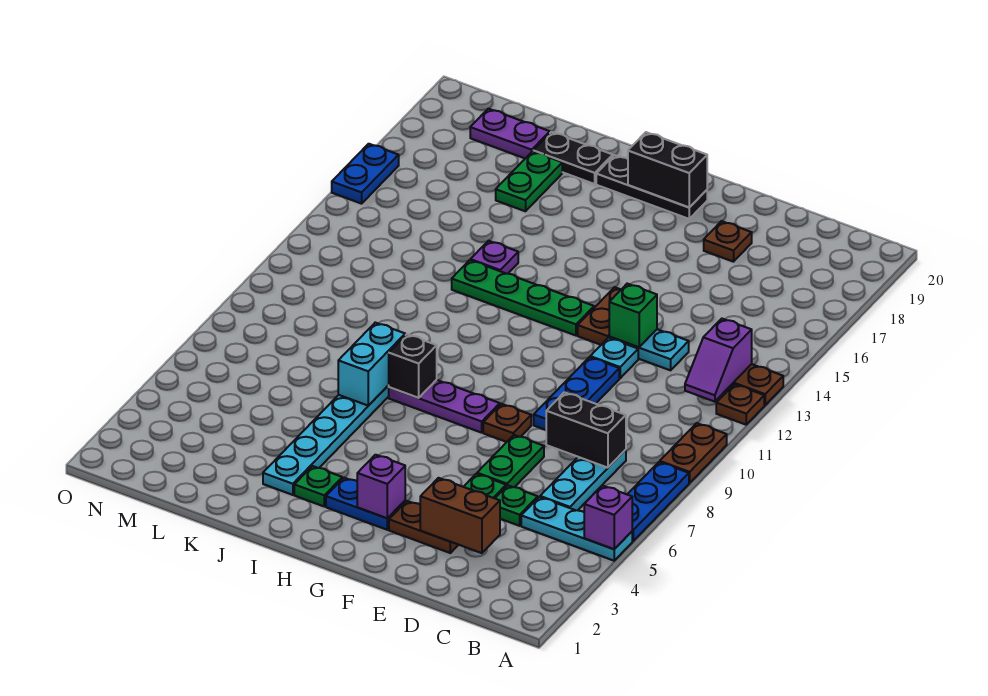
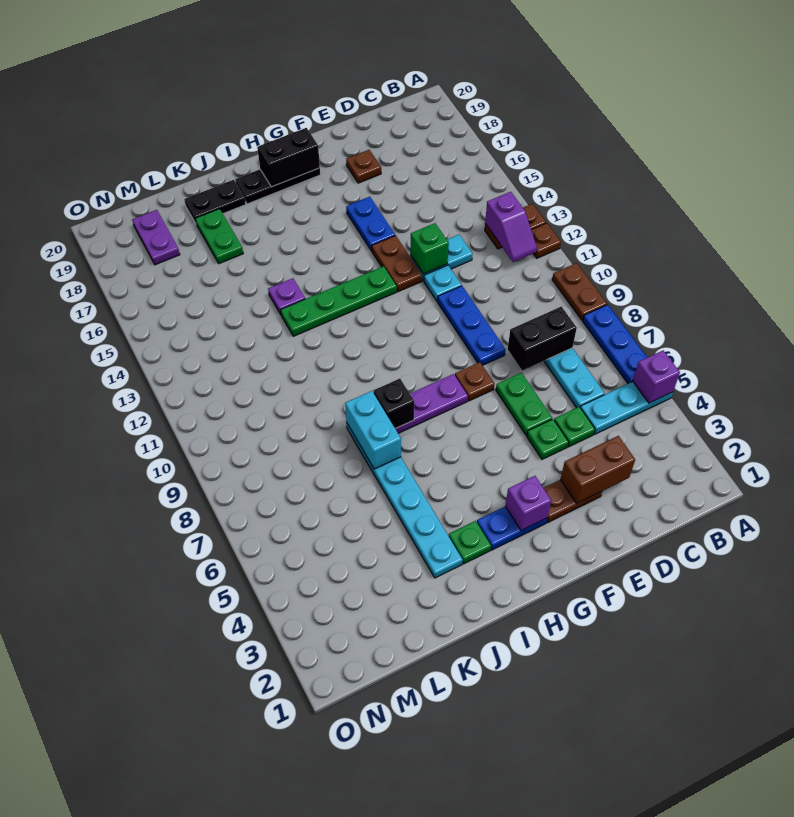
purple plate L19:M19 level 1 -> purple plate M18:M19 level 1
blue plate O15:O16 level 1 -> blue plate F15:F16 level 1

